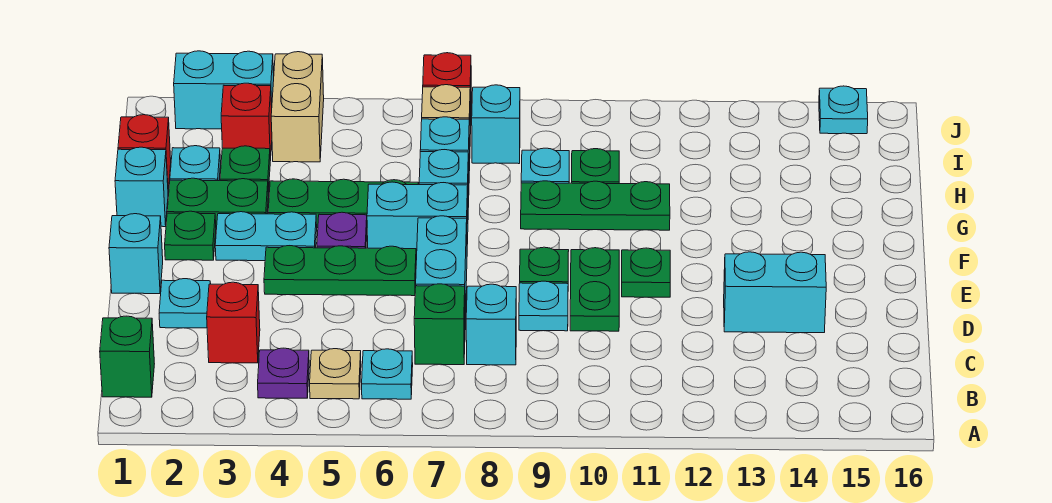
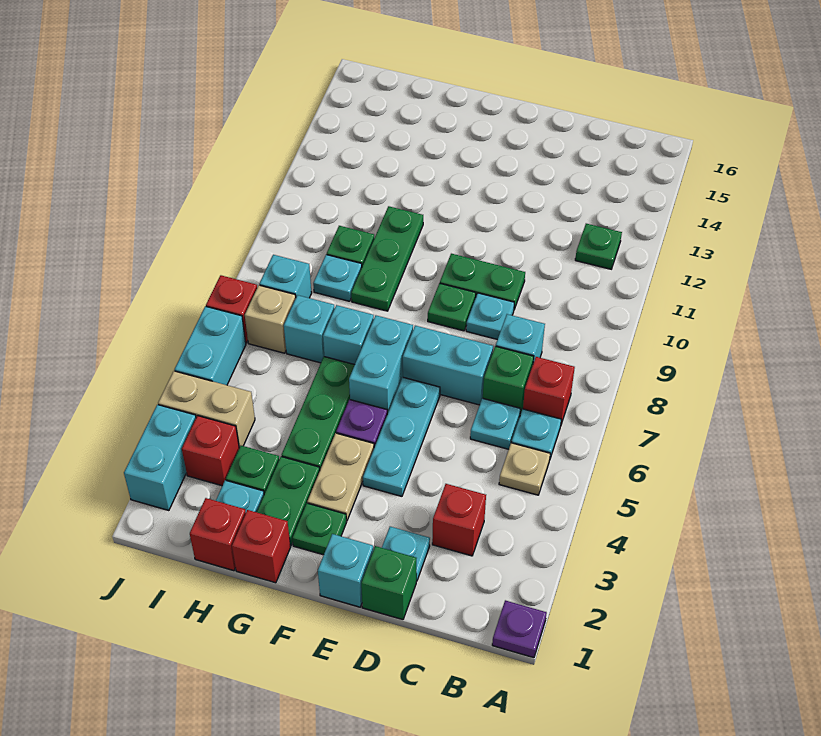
green brick B1 level 1 -> green brick D1 level 1
purple plate B4 level 1 -> purple plate A1 level 1
none -> red brick B7 level 1
cyan brick D13:D14 level 1 -> cyan brick J5:J6 level 1
green plate E4:E6 level 1 -> cyan plate E4:E6 level 1
green plate E11 level 1 -> green plate B12 level 1
cyan plate F3:F4 level 1 -> tan plate F3:F4 level 1
cyan brick G1 level 1 -> red brick G1 level 1
cyan plate J15 level 1 -> cyan plate C6 level 1

